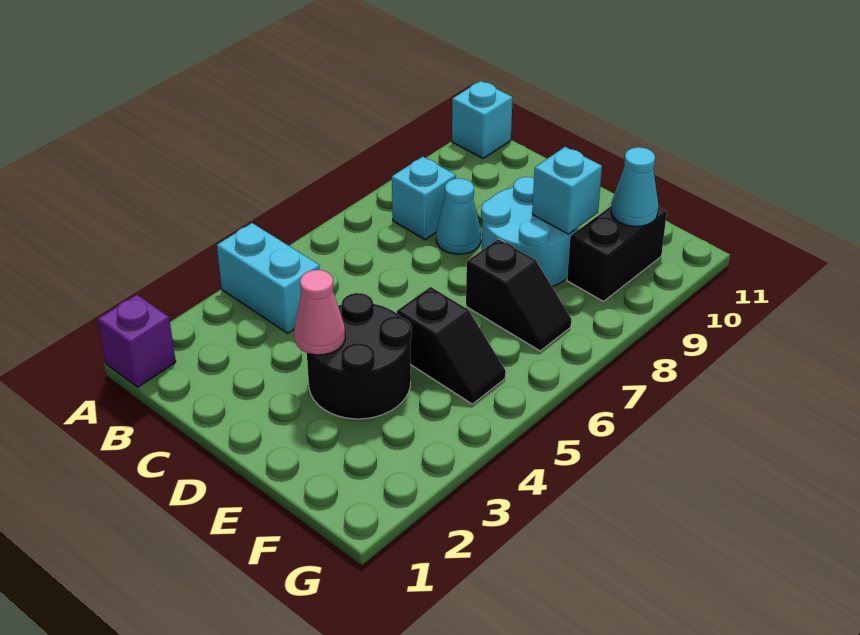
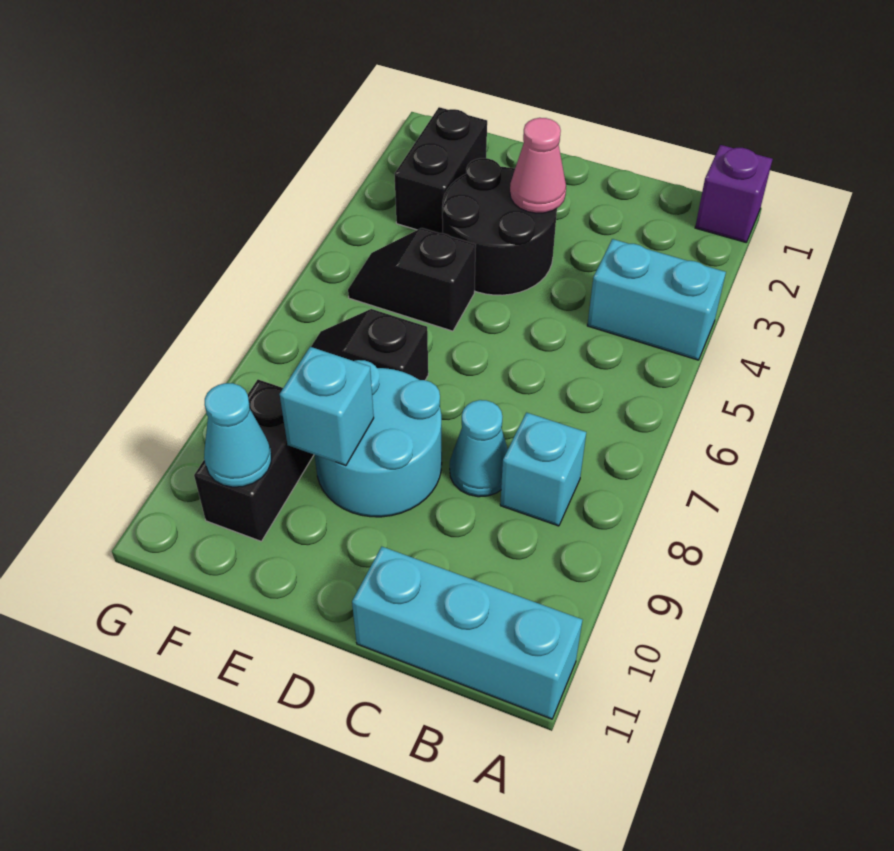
cyan brick A11 level 1 -> cyan brick A11:C11 level 1
none -> black brick F2:F3 level 1

